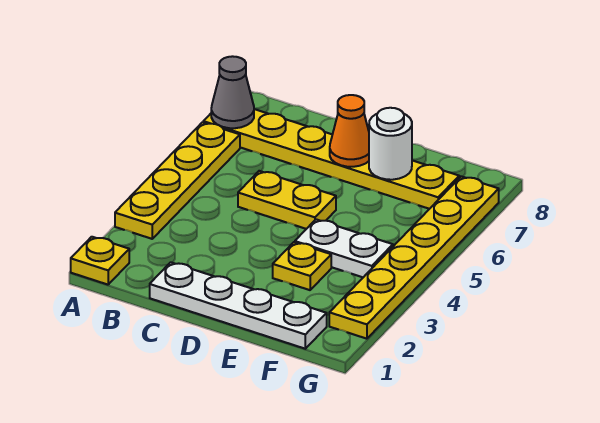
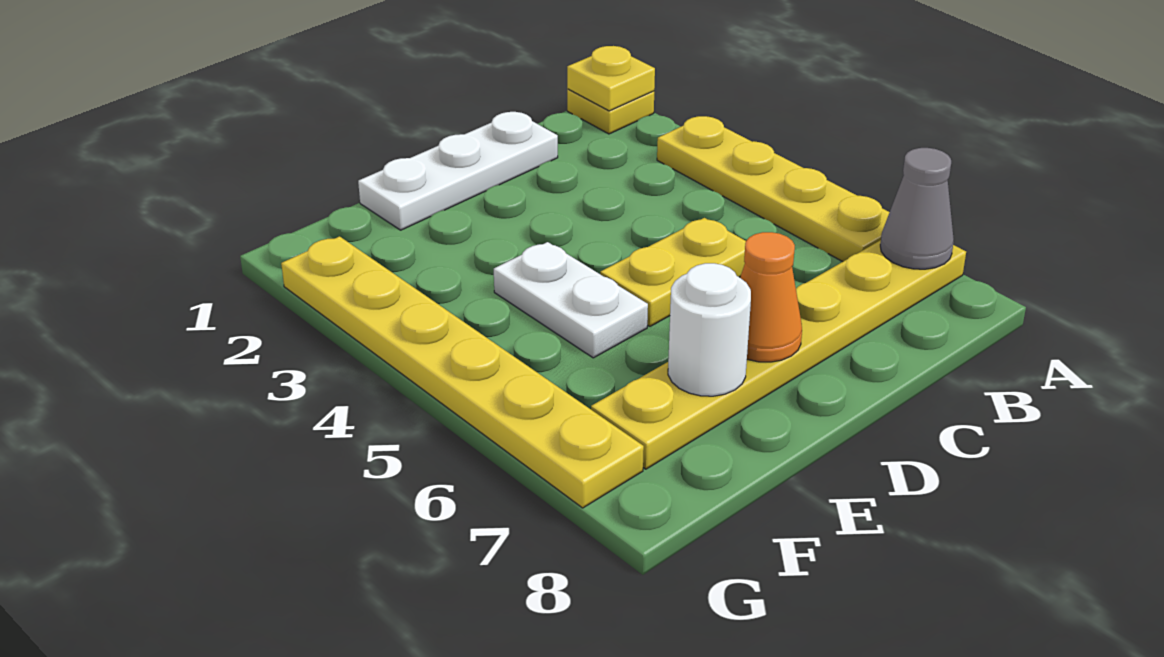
white plate C1:F1 level 1 -> white plate C1:E1 level 1
yellow plate E3 level 1 -> yellow plate A1 level 2
white plate E4:F4 level 1 -> white plate E4:E5 level 1

